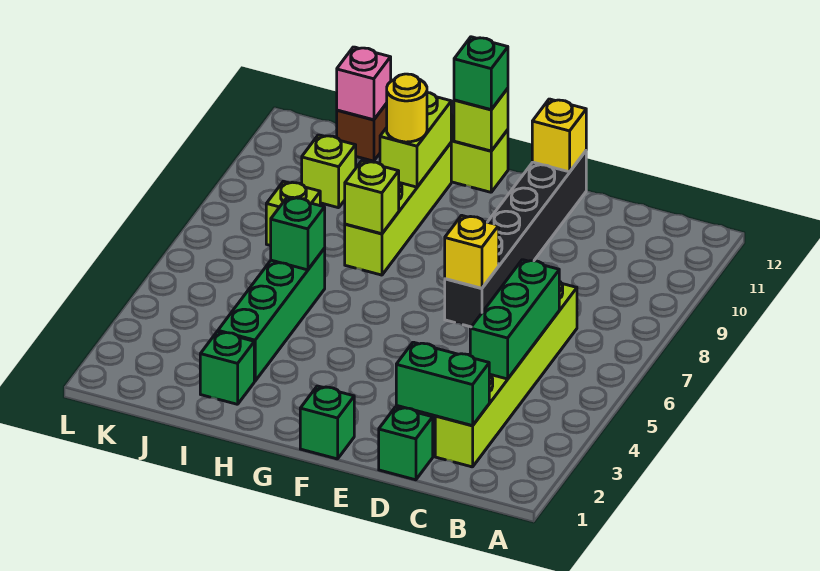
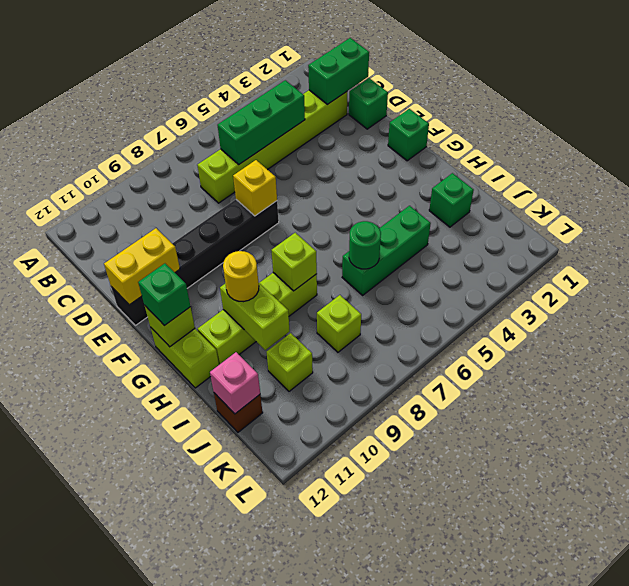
green brick C2:D2 level 2 -> green brick C1:C2 level 2
yellow brick E12 level 2 -> yellow brick E11:E12 level 2
lime brick H10:H11 level 2 -> lime brick H10:I10 level 2
green brick I3:I6 level 1 -> green brick I4:I6 level 1
green brick I6 level 2 -> green round brick I6 level 2

